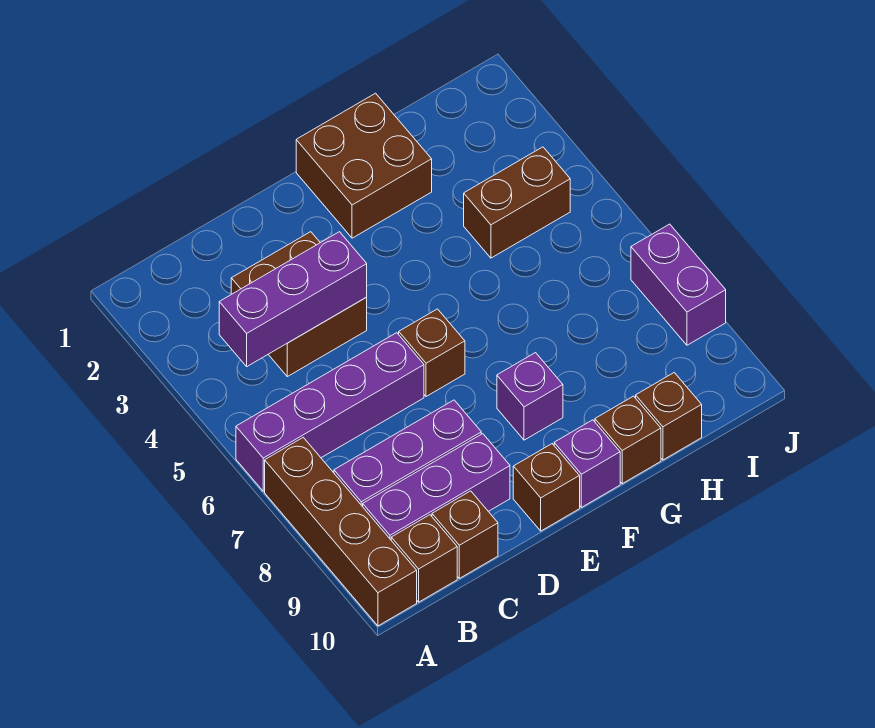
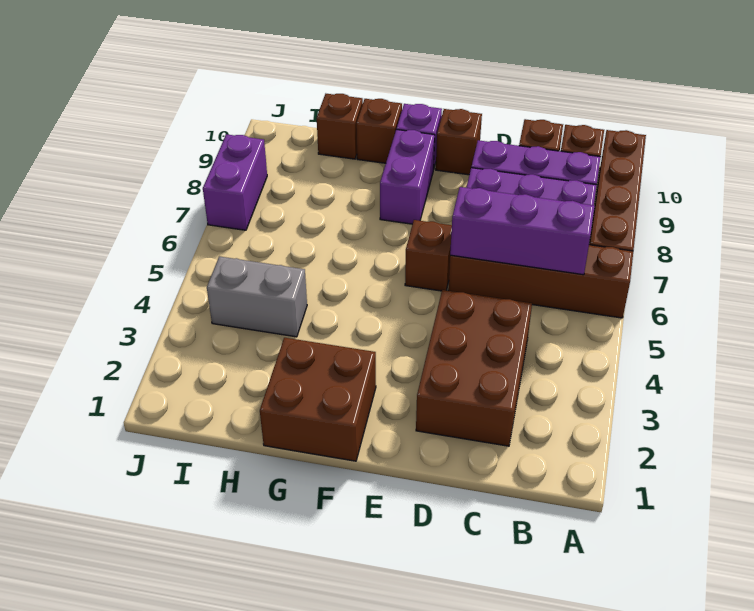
purple brick A6:D6 level 1 -> brown brick A6:D6 level 1
purple brick B4:D4 level 2 -> purple brick B6:D6 level 2
brown brick C3:D4 level 1 -> brown brick C2:D4 level 1
purple brick F8 level 1 -> purple brick F8:F9 level 1
brown brick H4:I4 level 1 -> grey brick H4:I4 level 1

